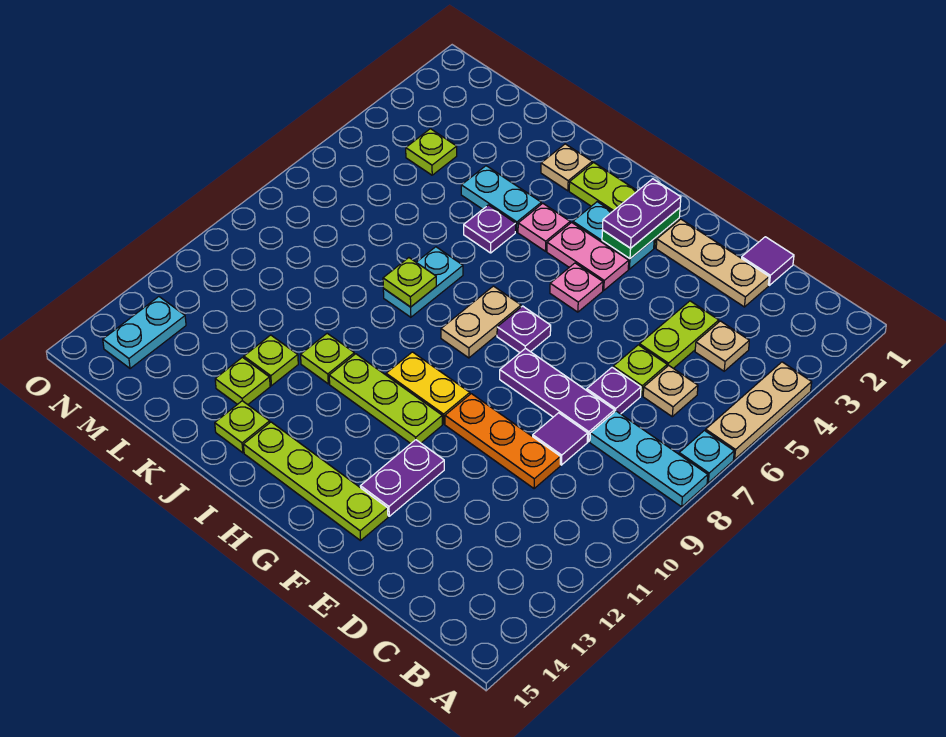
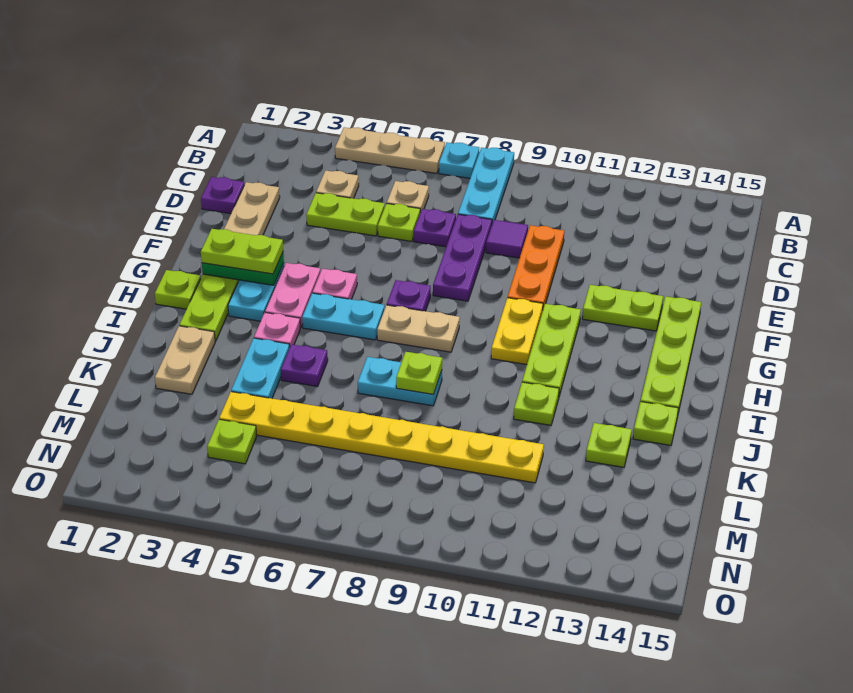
purple tile D1 level 1 -> purple plate D1 level 1
purple plate F12:F13 level 1 -> lime plate F12:F13 level 1
purple plate G2:G3 level 3 -> lime plate G2:G3 level 3
tan plate J2 level 1 -> tan plate J2:K2 level 1
lime plate K12 level 1 -> lime plate H1 level 1
none -> yellow plate L4:L11 level 1
cyan plate N13:N14 level 1 -> cyan plate H5:H6 level 1

